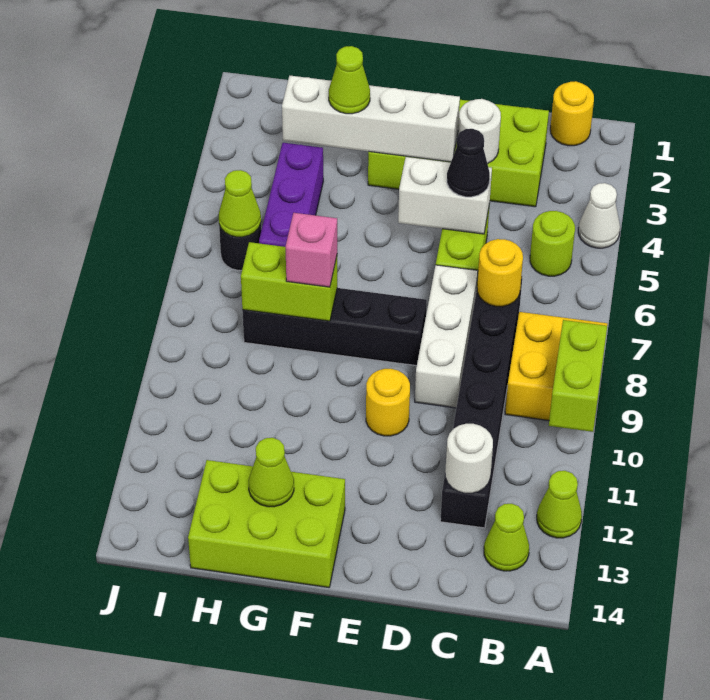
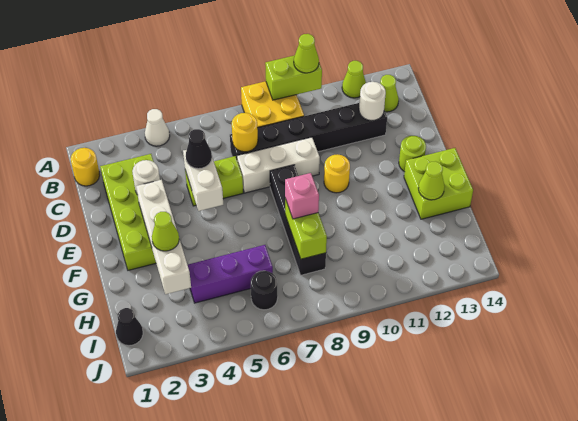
lime round brick B5 level 1 -> lime round brick E13 level 1
lime brick F13:H14 level 1 -> lime brick F13:G14 level 1
none -> black cone I1 level 1
lime cone I6 level 2 -> lime cone A10 level 3

